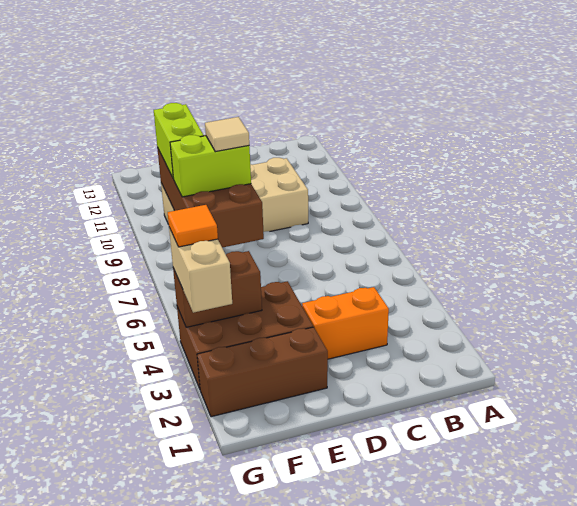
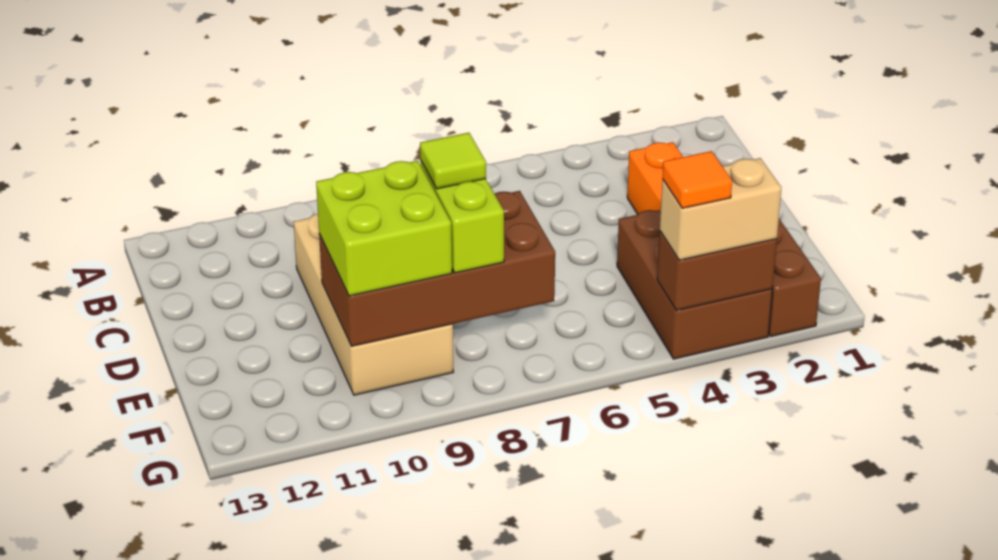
tan tile E8 level 4 -> lime tile E8 level 4
brown brick F4:G4 level 2 -> brown brick G3:G4 level 2
lime brick F9:F10 level 3 -> lime brick E9:F10 level 3

